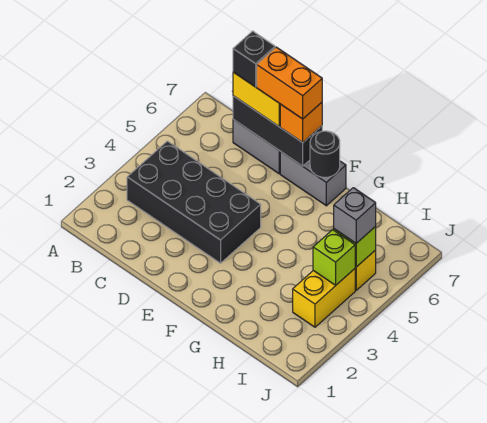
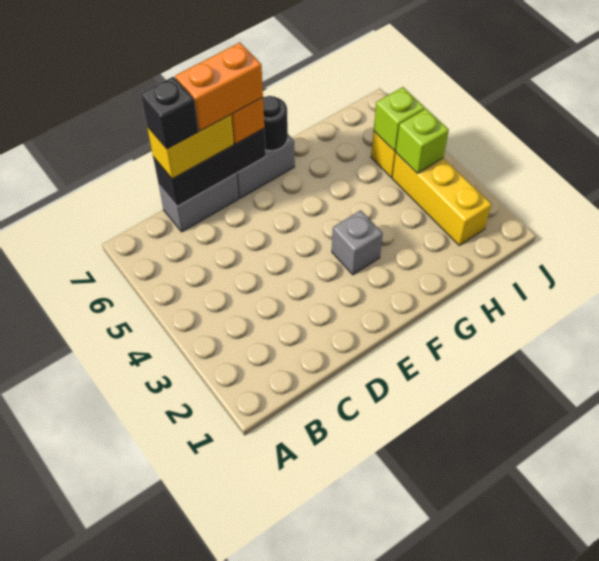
black brick B3:E4 level 1 -> none
yellow brick I3:I4 level 1 -> yellow brick I2:I4 level 1
grey brick I5 level 3 -> grey brick F3 level 1

